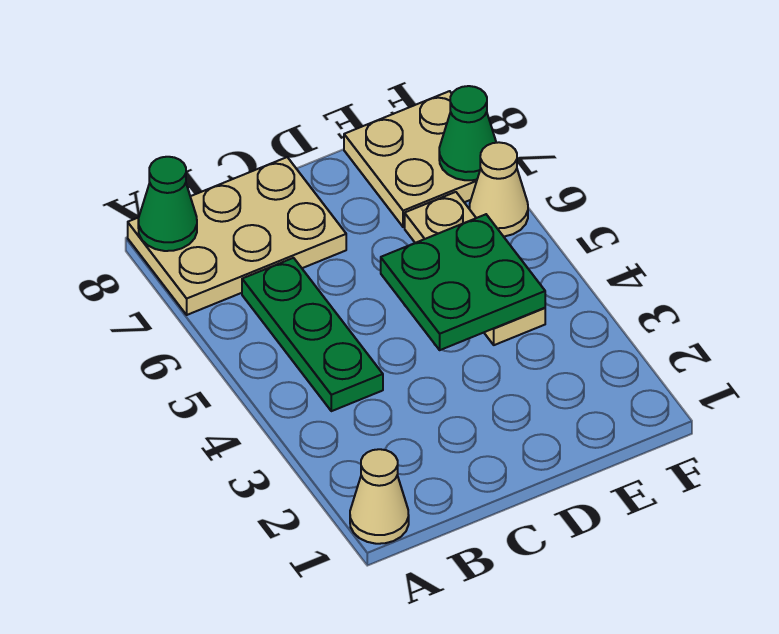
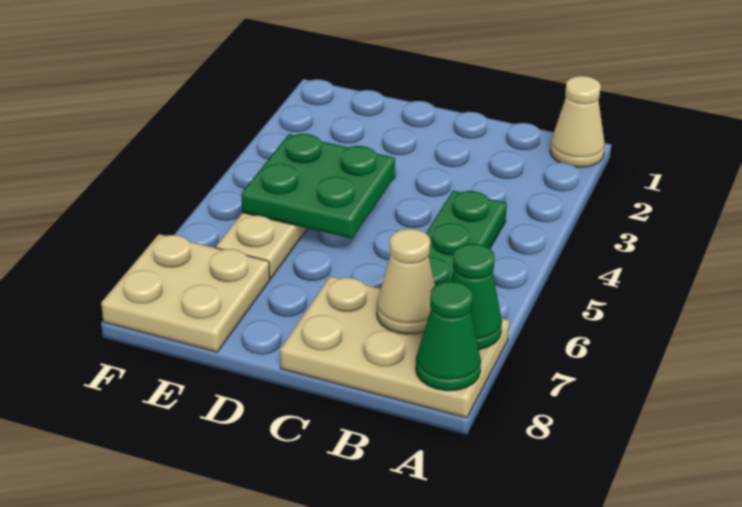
tan cone F6 level 1 -> tan cone B7 level 2
green cone F7 level 2 -> green cone A7 level 2

